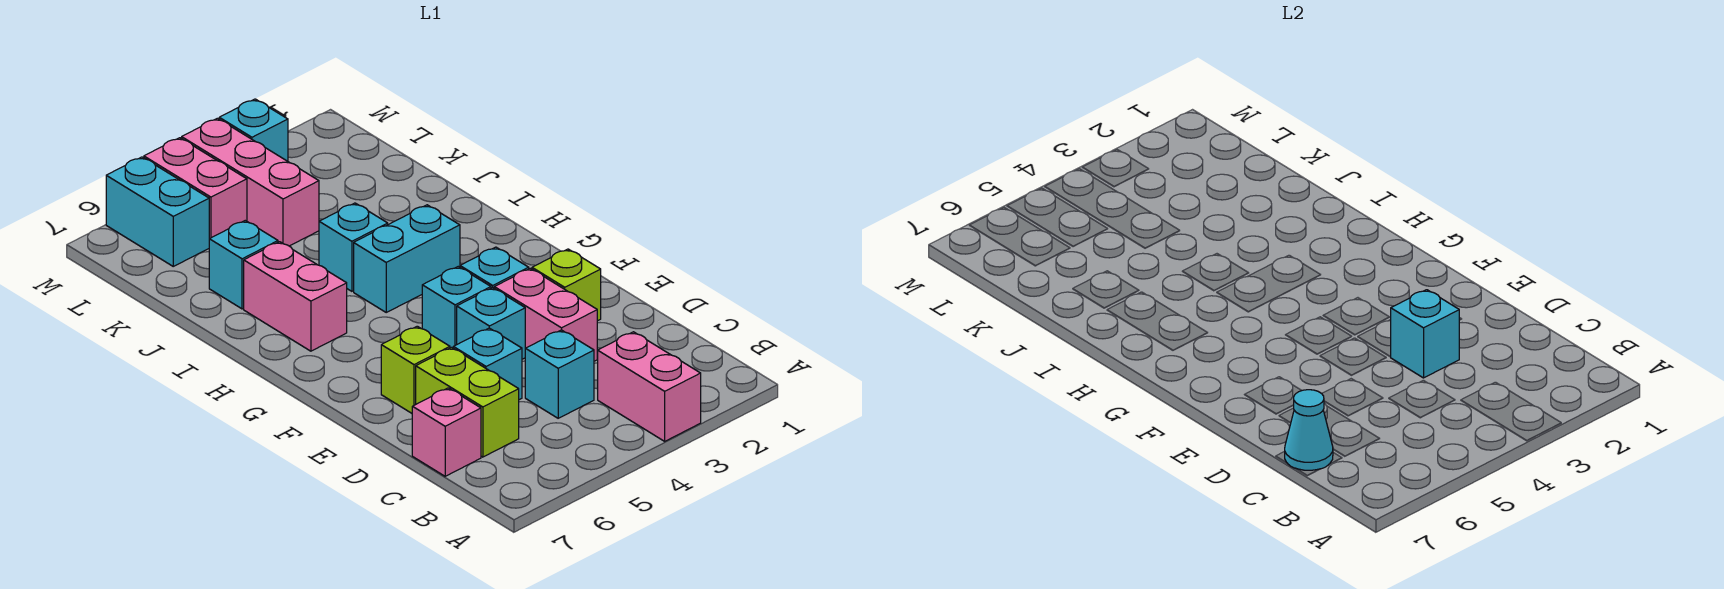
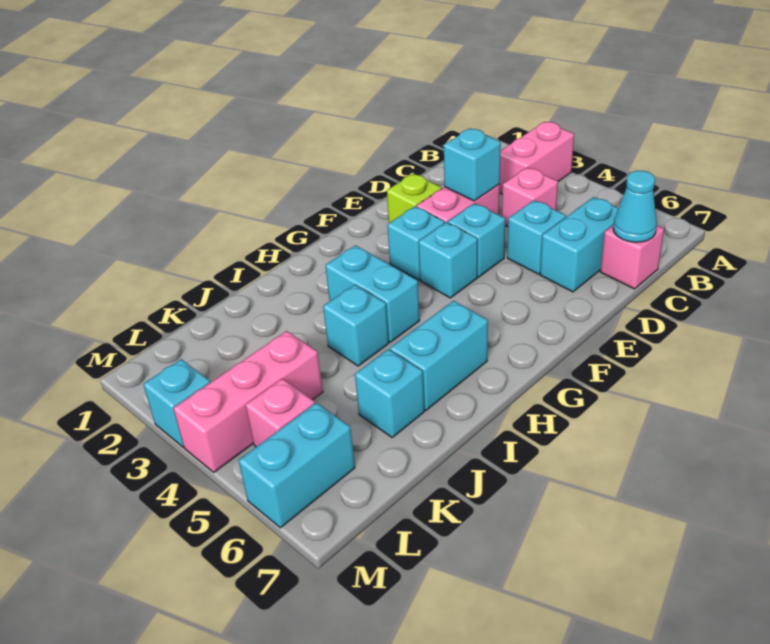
cyan brick C4 level 1 -> pink brick C4 level 1
lime brick C6:D6 level 1 -> cyan brick C6:D6 level 1
lime brick E6 level 1 -> none
pink brick H6:I6 level 1 -> cyan brick H6:I6 level 1
pink brick L5:M5 level 1 -> pink brick L5 level 1

